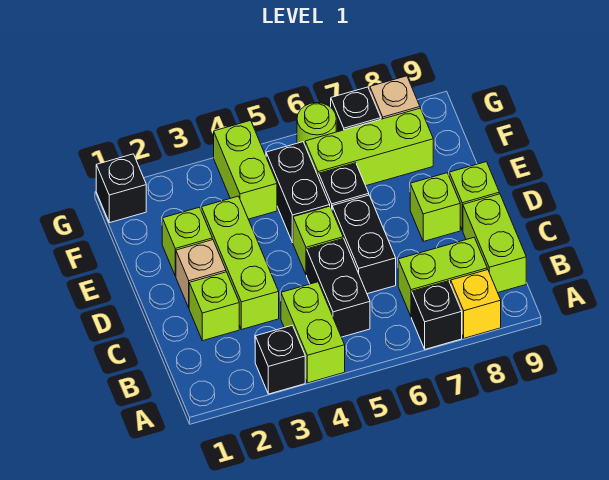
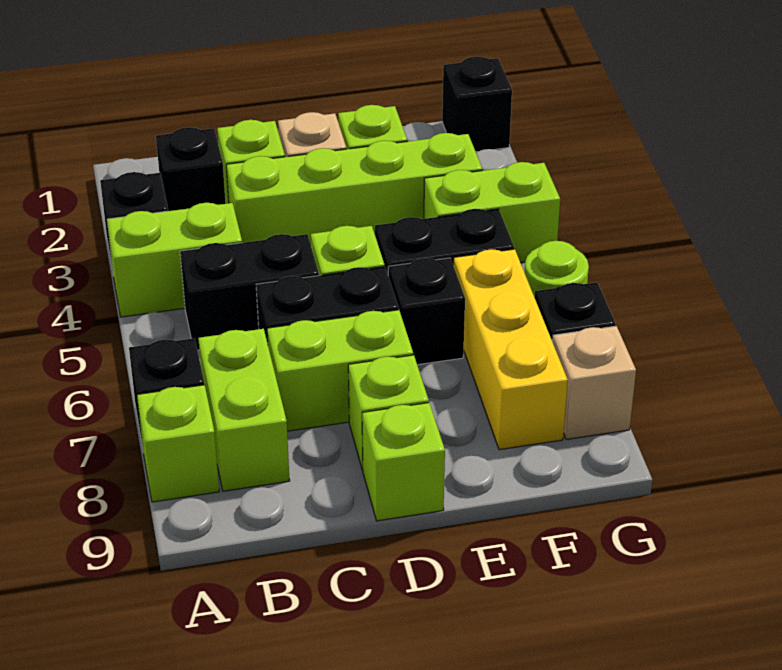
yellow brick A8 level 1 -> lime brick A8 level 1
none -> black brick B2 level 1
lime brick B9:C9 level 1 -> lime brick C7:D7 level 1
lime brick C3:E3 level 1 -> lime brick C3:F3 level 1
lime brick F6:F8 level 1 -> yellow brick F6:F8 level 1

